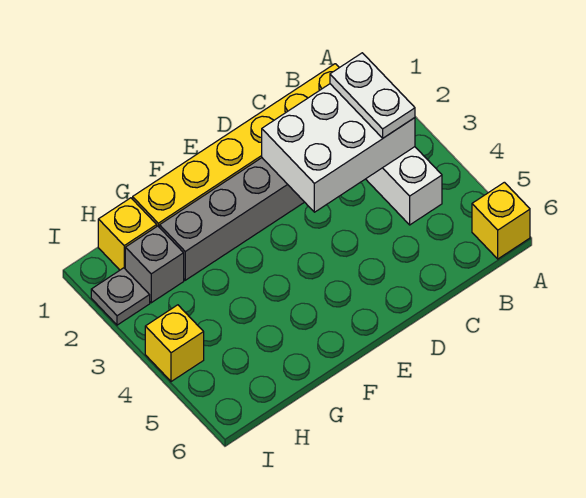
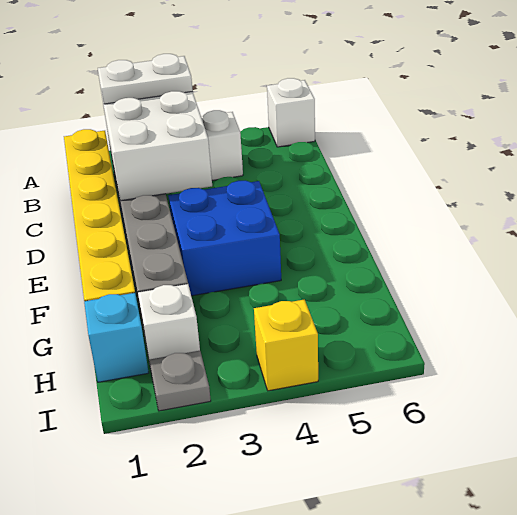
yellow brick A6 level 1 -> white brick A6 level 1
none -> blue brick E3:F4 level 1
yellow brick H1 level 1 -> cyan brick H1 level 1
grey brick H2 level 1 -> white brick H2 level 1

